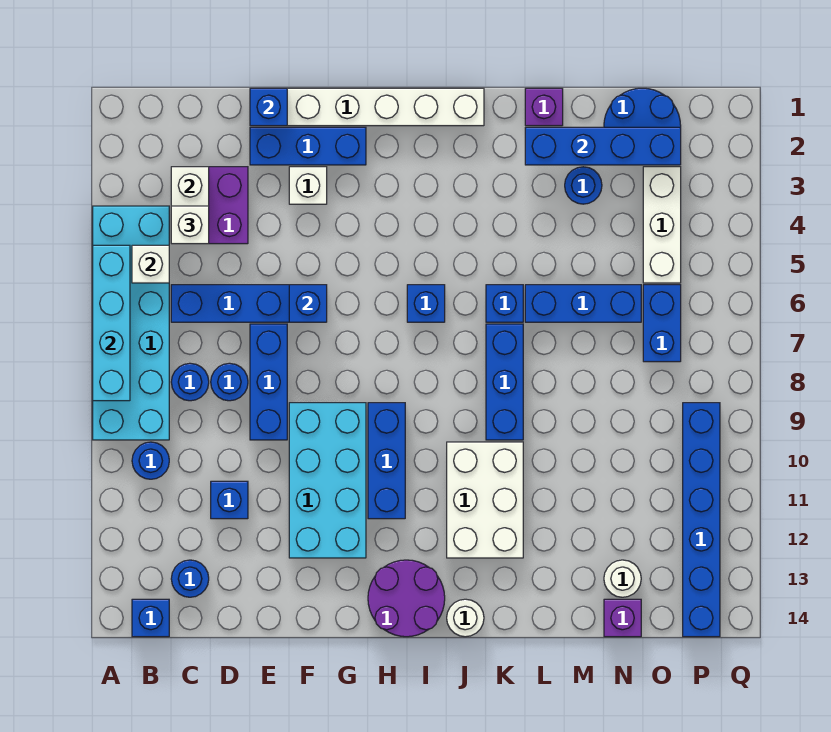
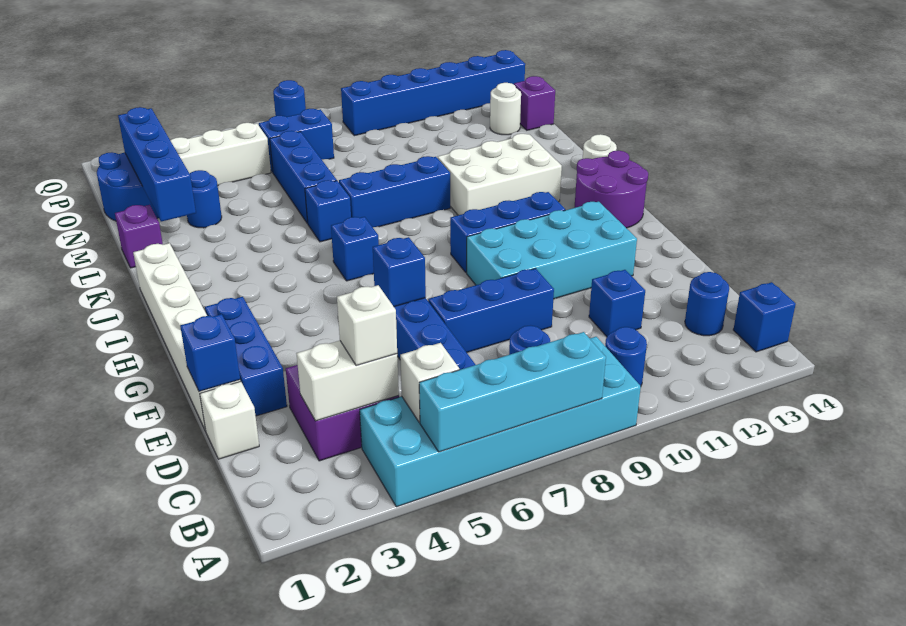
blue round brick D8 level 1 -> blue round brick Q7 level 1
white brick F3 level 1 -> white brick D1 level 1

